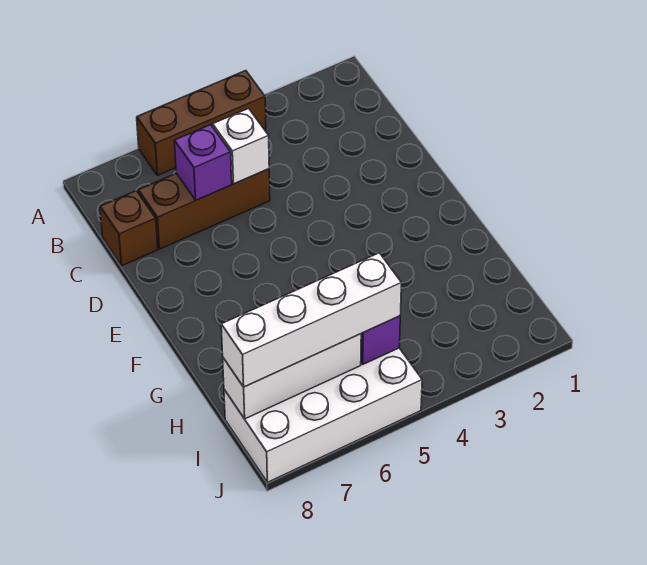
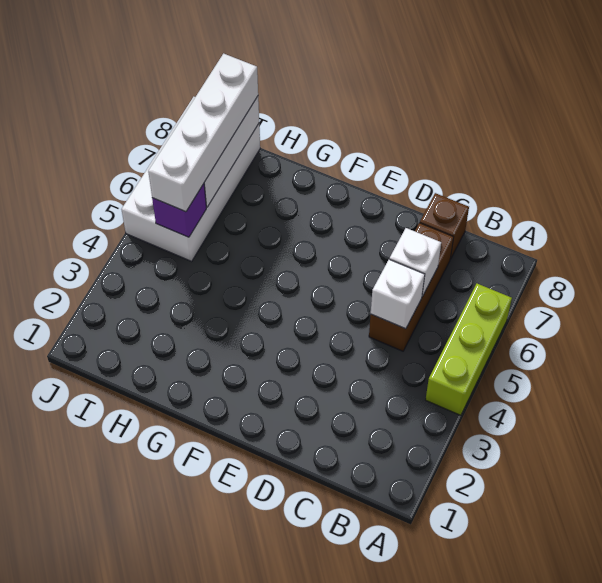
brown brick A4:A6 level 1 -> lime brick A4:A6 level 1
purple brick C6 level 2 -> white brick C6 level 2

